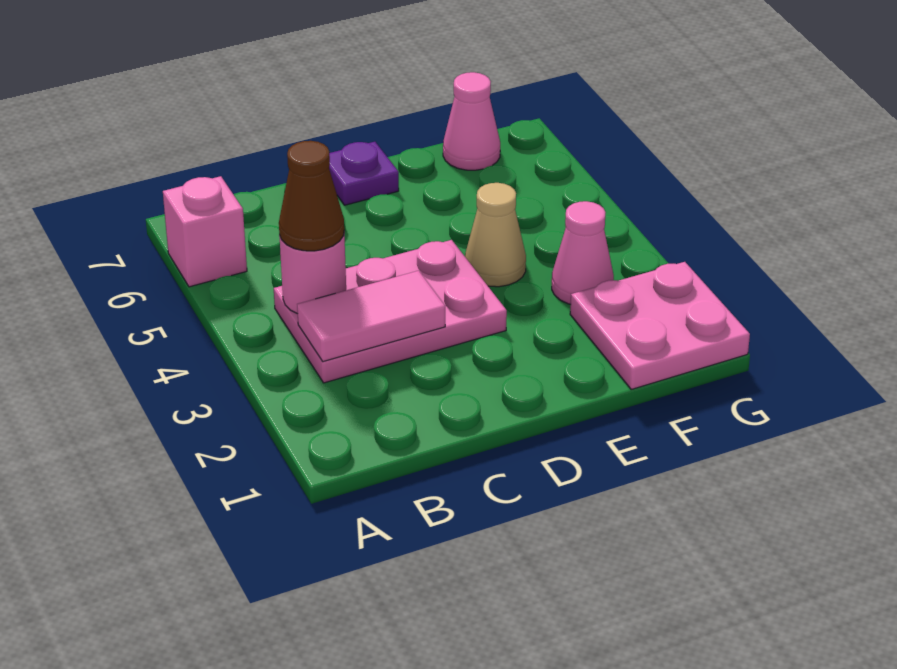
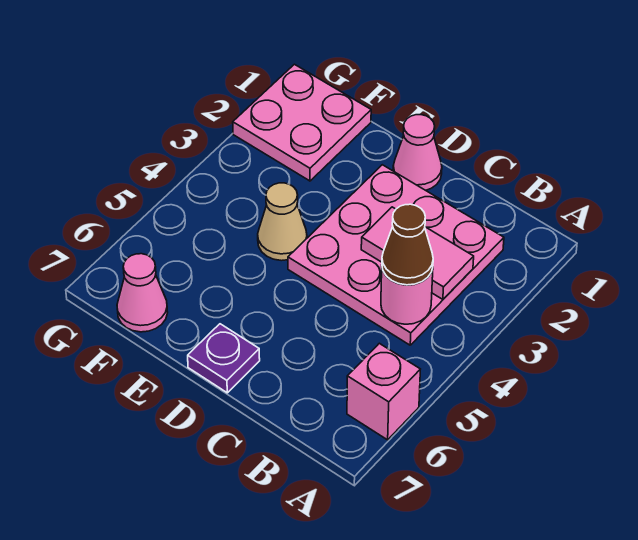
pink plate B3:D4 level 1 -> pink plate B2:D4 level 1
pink cone F3 level 1 -> pink cone D1 level 1

